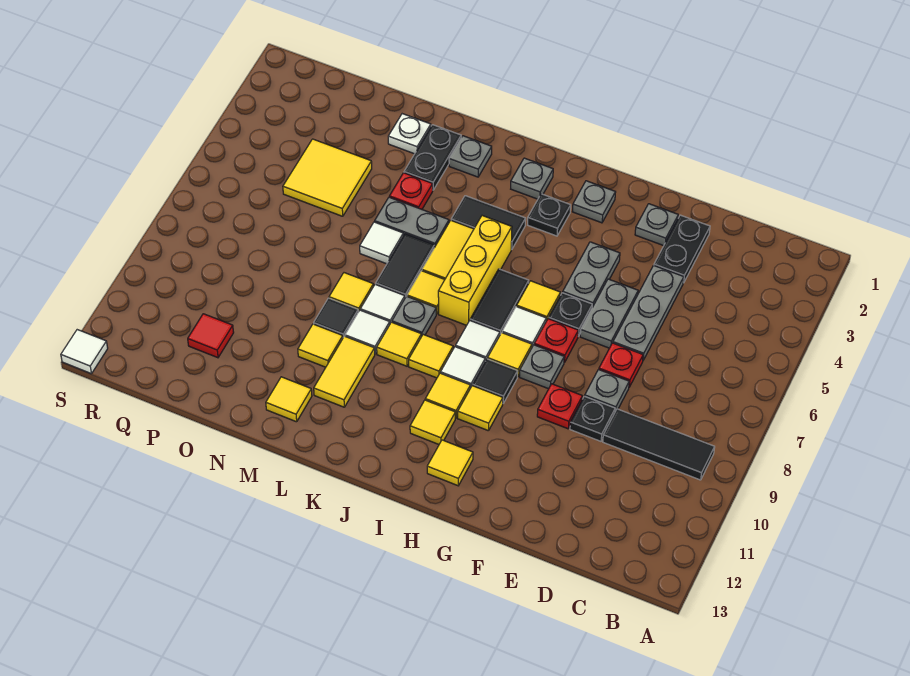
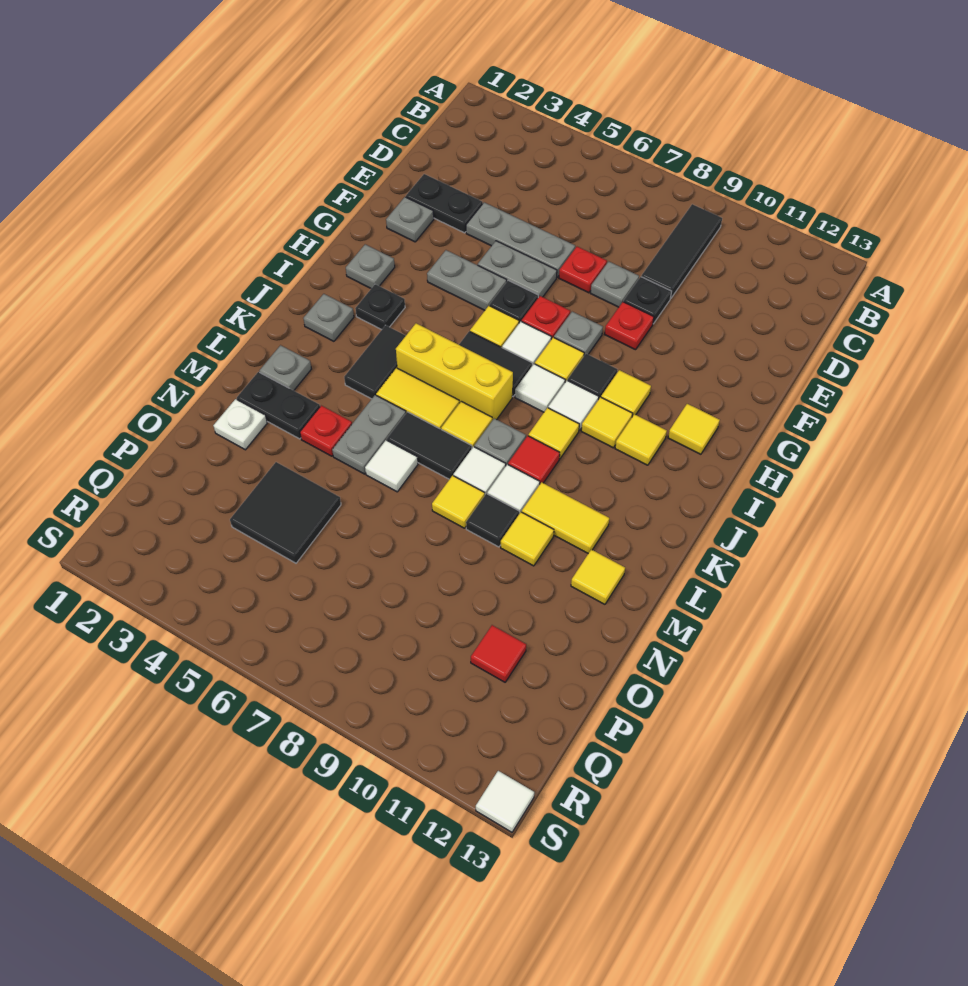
yellow tile K9 level 1 -> red tile K9 level 1
yellow tile O4:P5 level 1 -> black tile O4:P5 level 1

